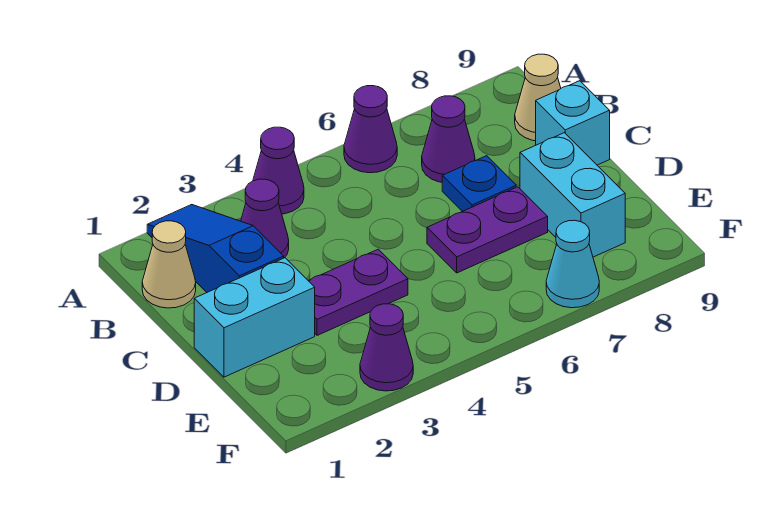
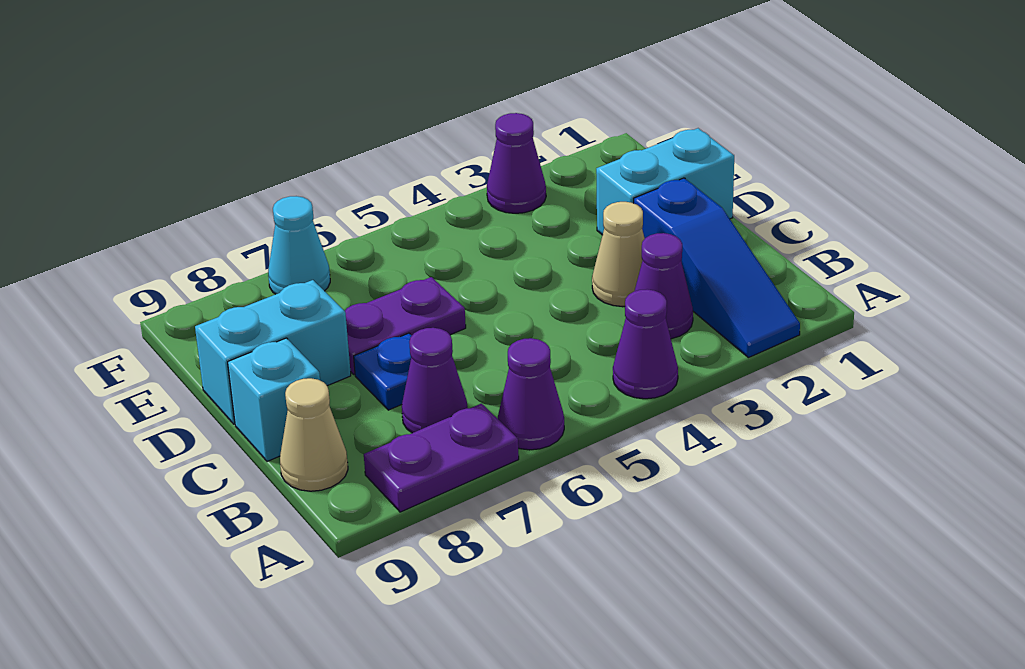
tan cone B1 level 1 -> tan cone C3 level 1
purple plate D3:D4 level 1 -> purple plate A7:A8 level 1
cyan brick D8:E8 level 1 -> cyan brick D8:D9 level 1

